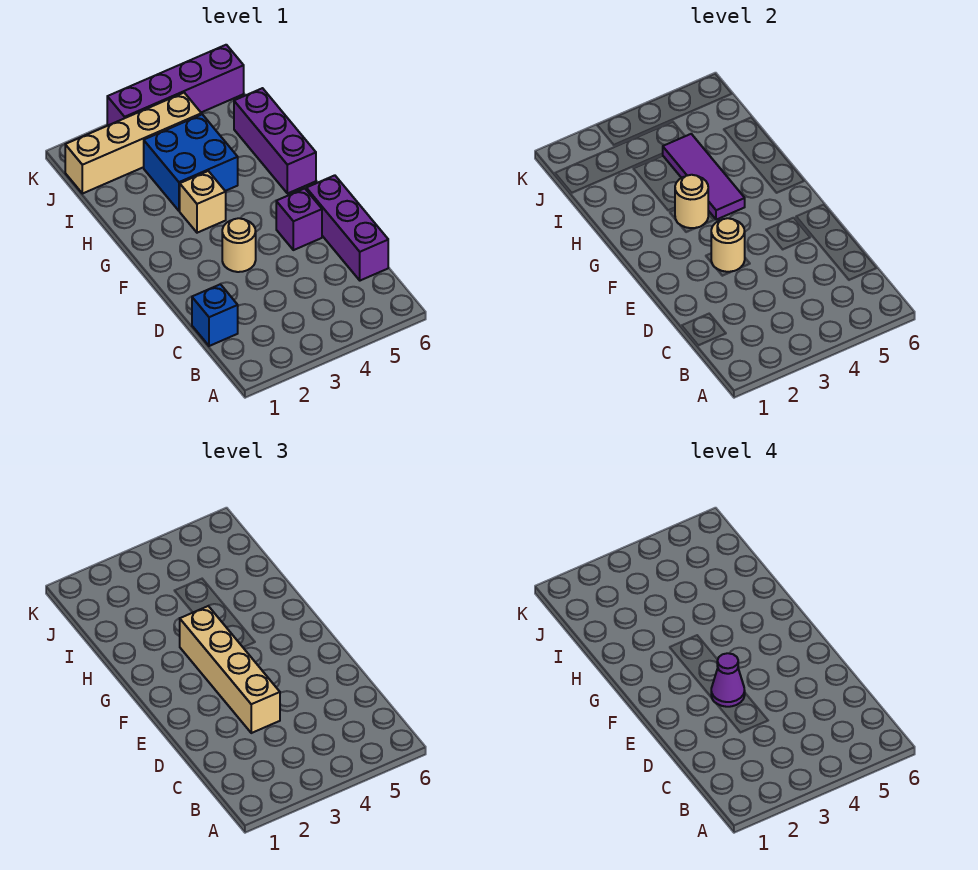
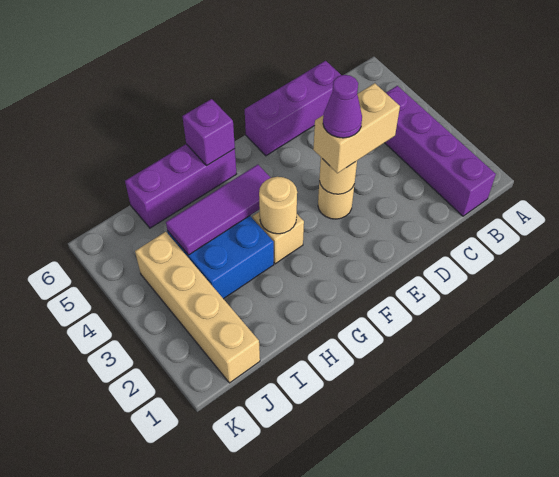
blue brick C1 level 1 -> none
tan brick D3:G3 level 3 -> tan brick D3:E3 level 3
purple brick E5 level 1 -> purple brick G6 level 2
purple brick K3:K6 level 1 -> purple brick B1:B4 level 1

